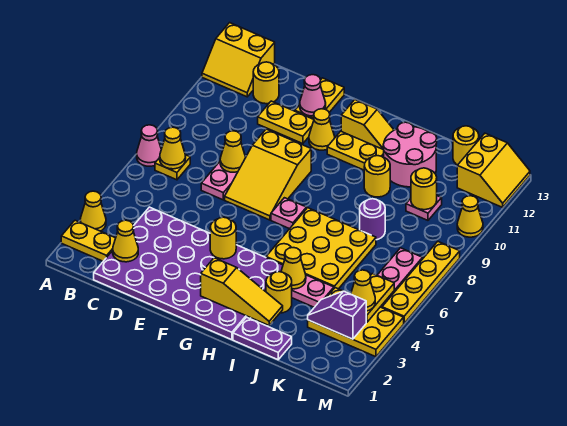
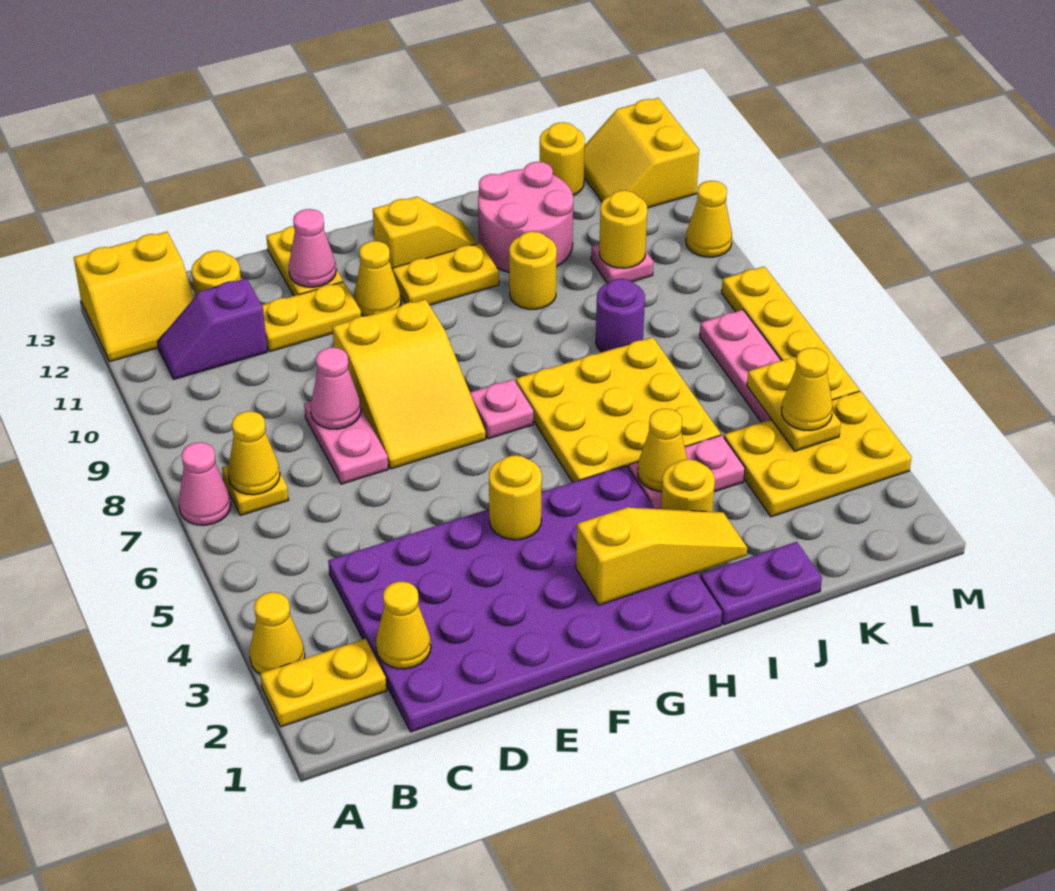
yellow cone D8 level 2 -> pink cone D8 level 2
purple slope K3:L3 level 2 top L -> purple slope B11:C11 level 1 top C
yellow slope L12:M13 level 1 top L -> yellow slope L12:M13 level 1 top M

